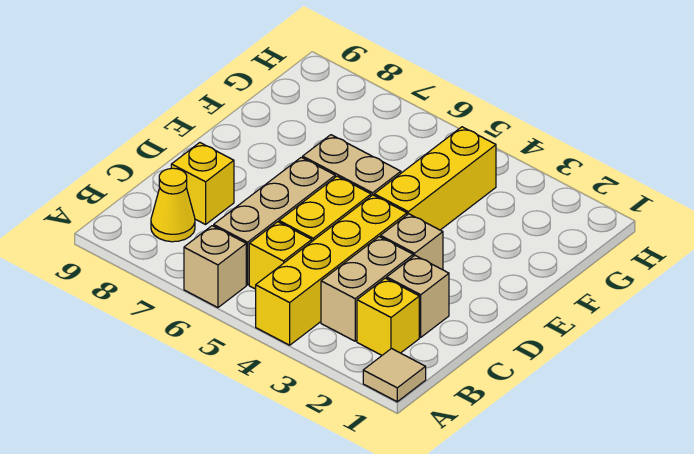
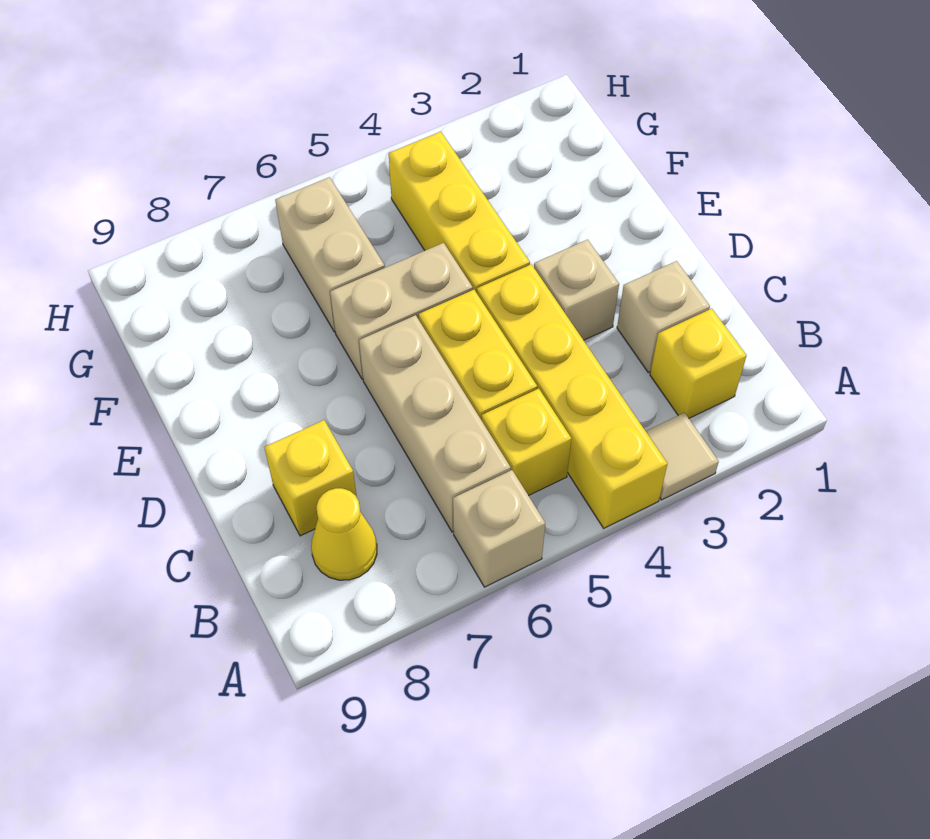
tan tile A1 level 1 -> tan tile A3 level 1
tan brick B3:C3 level 1 -> tan brick F6:G6 level 1

